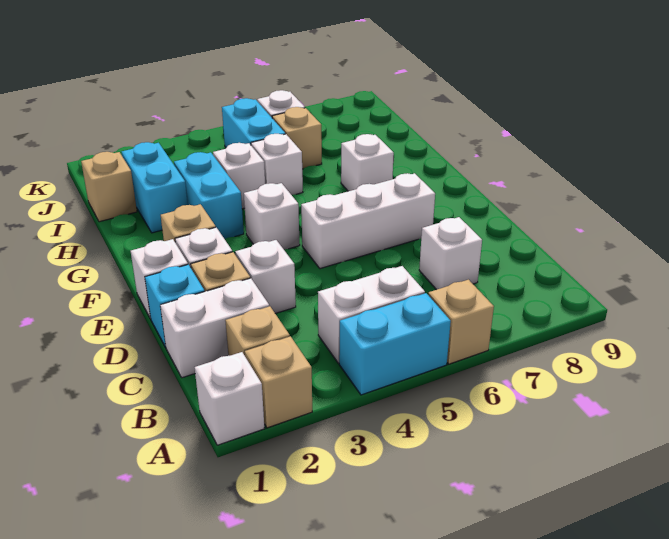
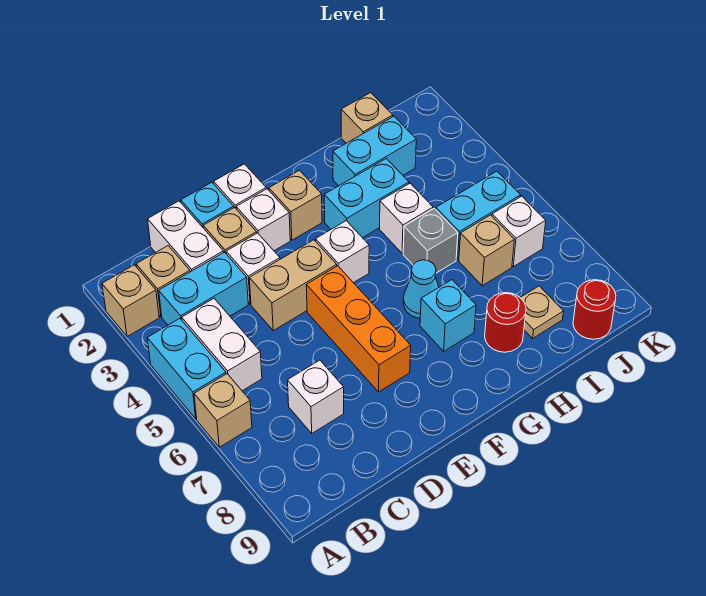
white brick A1 level 1 -> none
none -> cyan brick B3:C3 level 1
none -> tan brick D4:E4 level 1
white brick E5:E7 level 1 -> orange brick E5:E7 level 1
none -> cyan cone G6 level 1
white brick G7 level 1 -> cyan brick G7 level 1
white brick H5 level 1 -> grey brick H5 level 1
none -> red round brick H8 level 1
none -> tan plate I8 level 1
none -> red round brick J9 level 1

